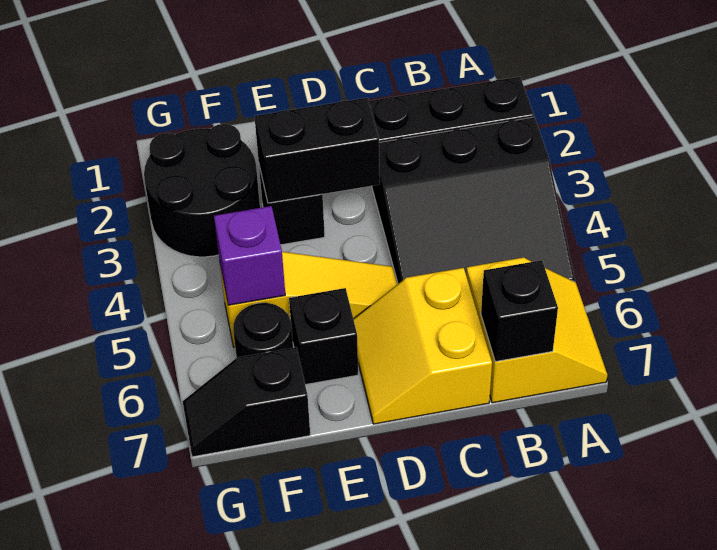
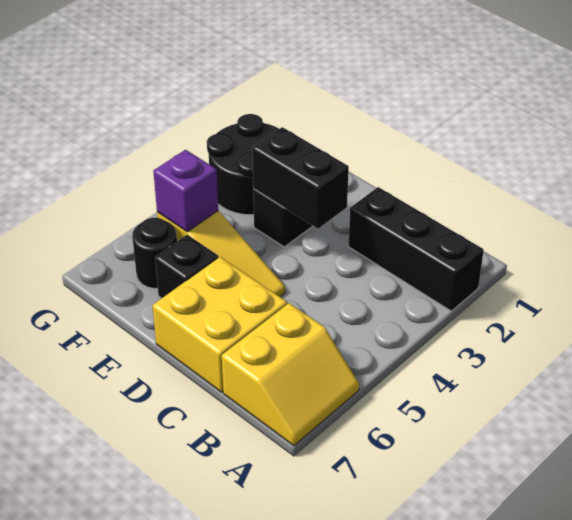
black slope A3:C5 level 1 top 3 -> none
black brick B7 level 2 -> none
yellow slope C6:D7 level 1 top C -> yellow brick C6:D7 level 1
black slope F7:G7 level 1 top F -> none

